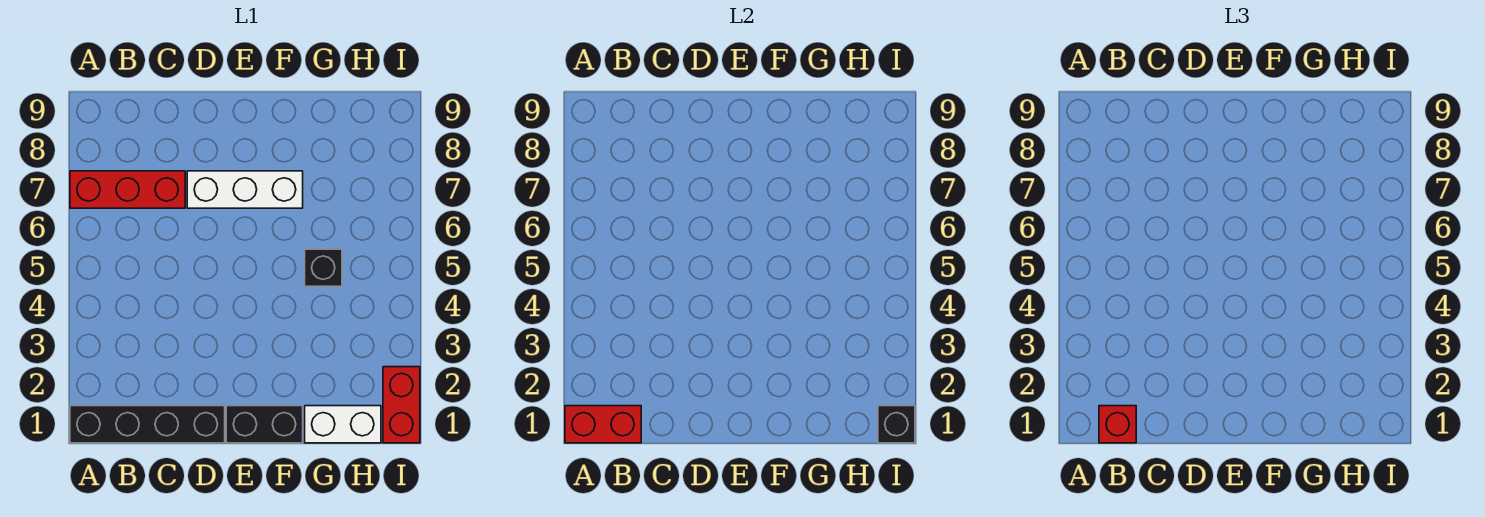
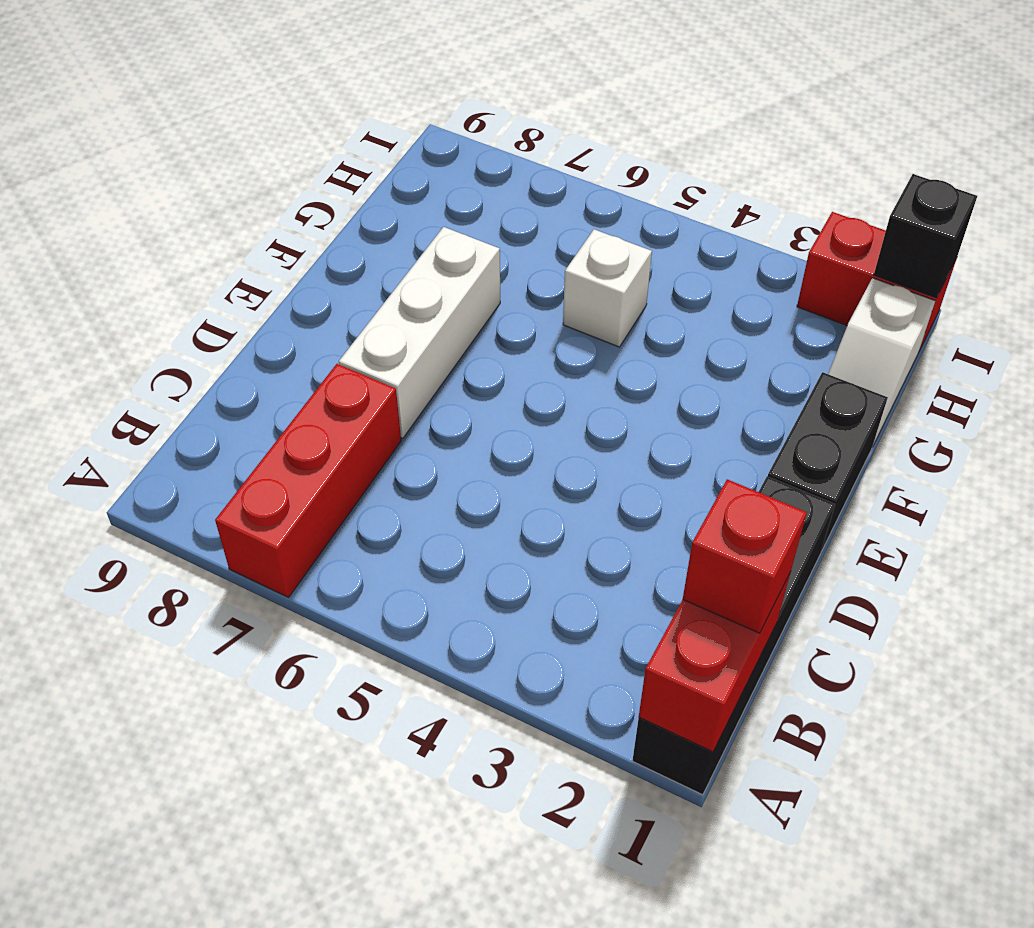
white brick G1:H1 level 1 -> white slope G1:H1 level 1 top H
black brick G5 level 1 -> white brick G5 level 1

